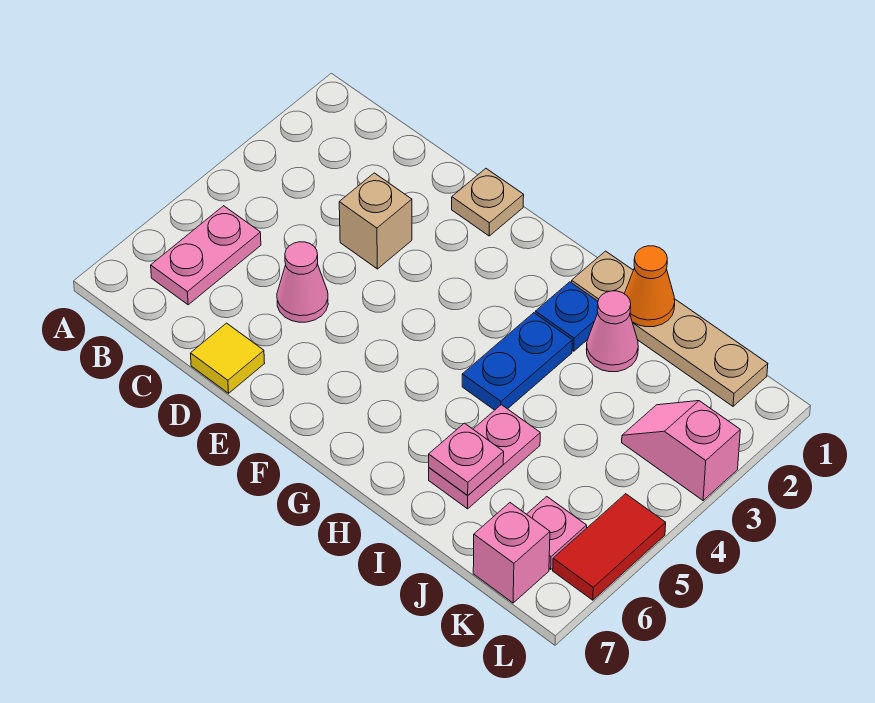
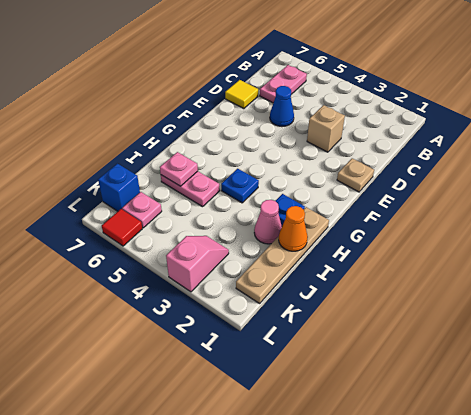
pink plate B5:B6 level 1 -> pink plate B6:C6 level 1
pink cone D5 level 1 -> blue cone D5 level 1
blue plate H3:H4 level 1 -> blue plate H4 level 1
pink brick K7 level 1 -> blue brick K7 level 1
red tile L5:L6 level 1 -> red tile L6 level 1

